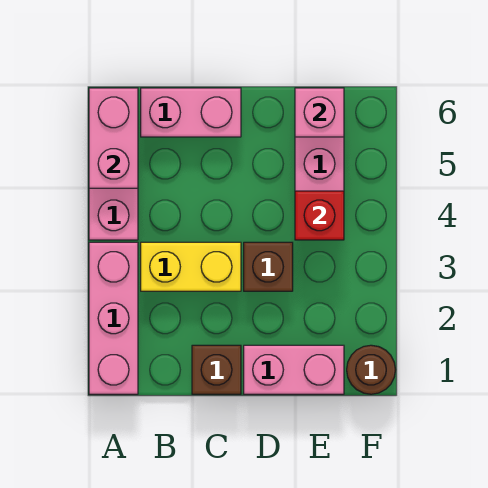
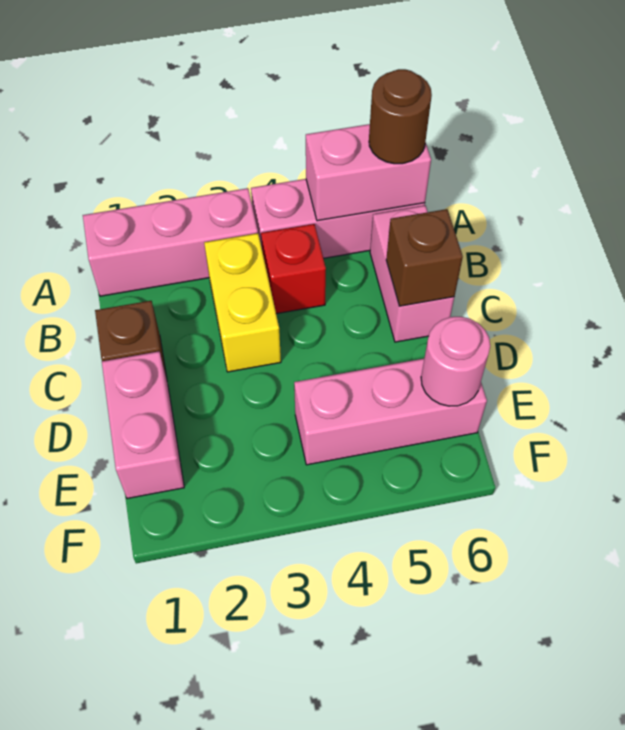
brown brick D3 level 1 -> brown brick C6 level 2
red brick E4 level 2 -> red brick B4 level 1
pink brick E6 level 2 -> pink round brick E6 level 2
brown round brick F1 level 1 -> brown round brick A6 level 3

